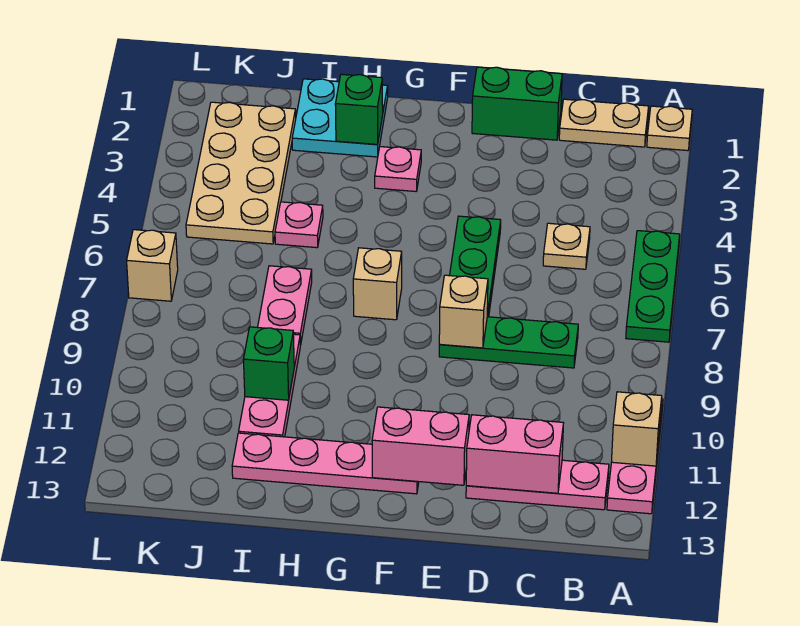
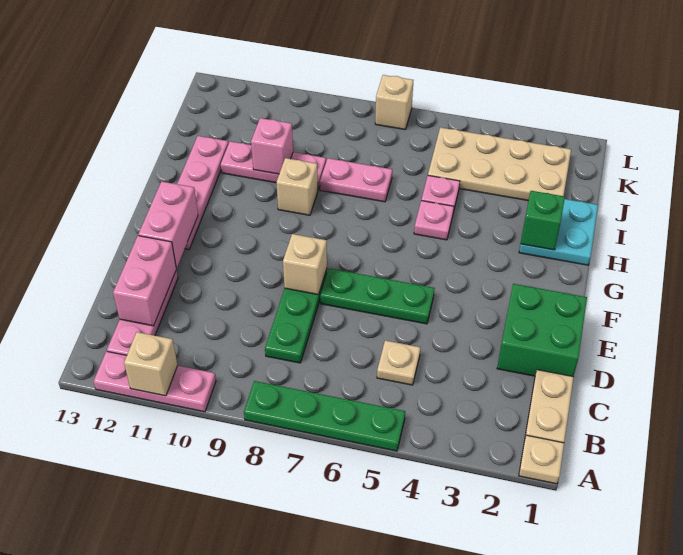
green plate A5:A7 level 1 -> green plate A5:A8 level 1
green brick D1:E1 level 1 -> green brick D1:E2 level 1
pink plate G3 level 1 -> pink plate H5 level 1
tan brick G7 level 1 -> tan brick H9 level 1
green brick I10 level 2 -> pink brick I10 level 2

